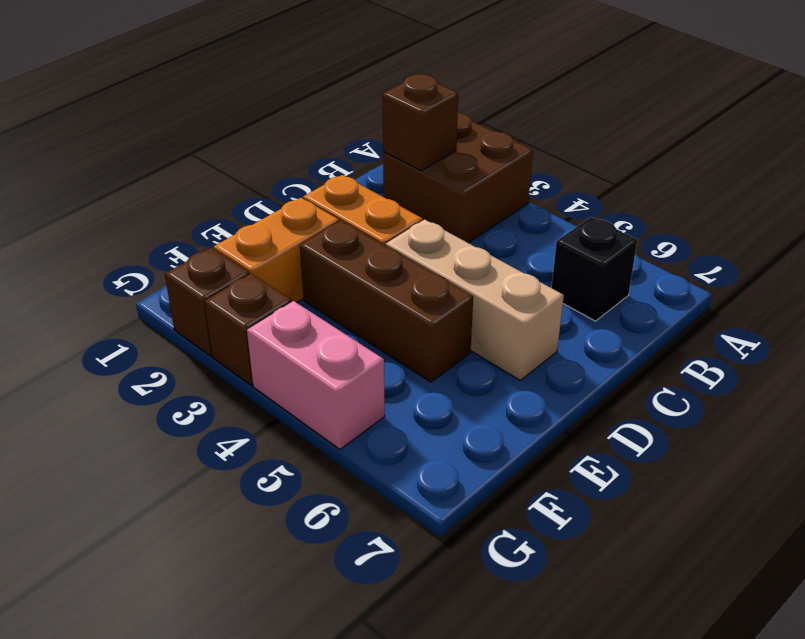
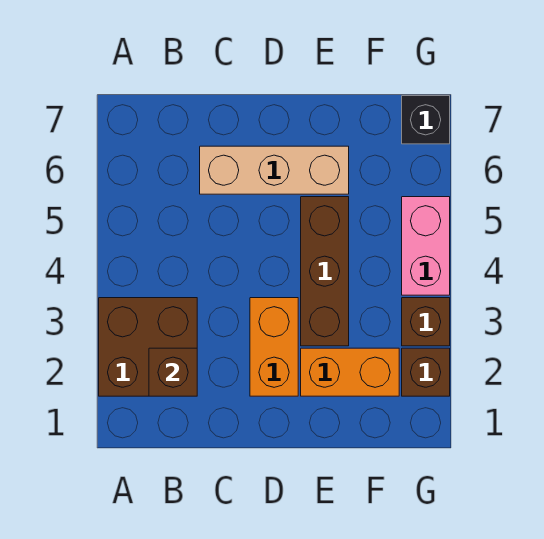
black brick B6 level 1 -> black brick G7 level 1
tan brick D4:D6 level 1 -> tan brick C6:E6 level 1

